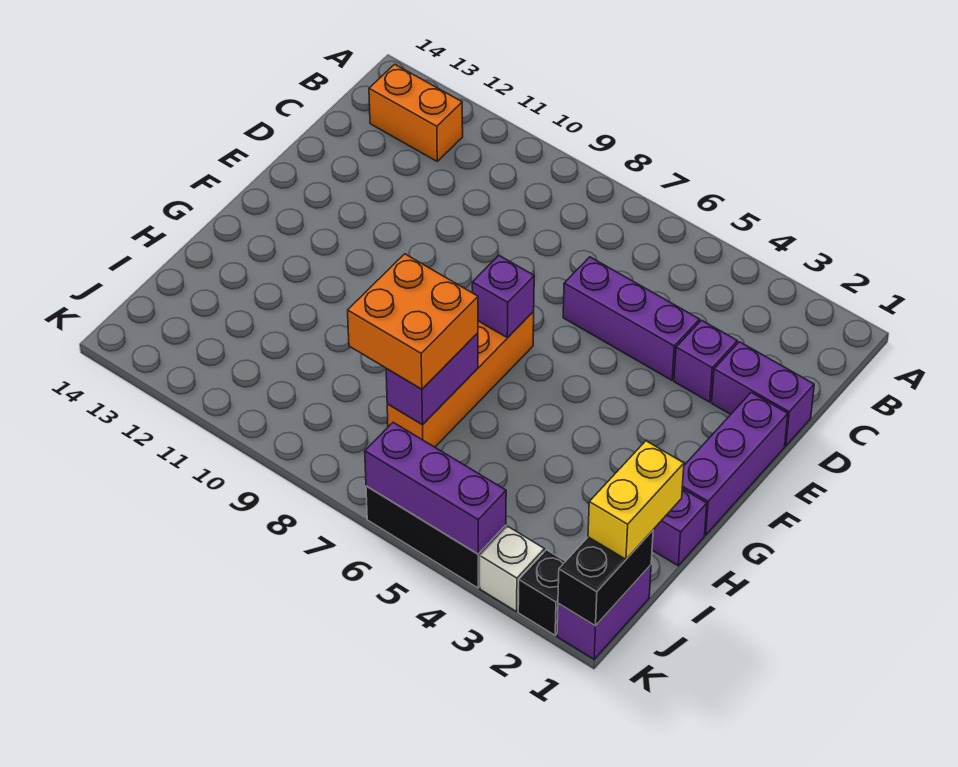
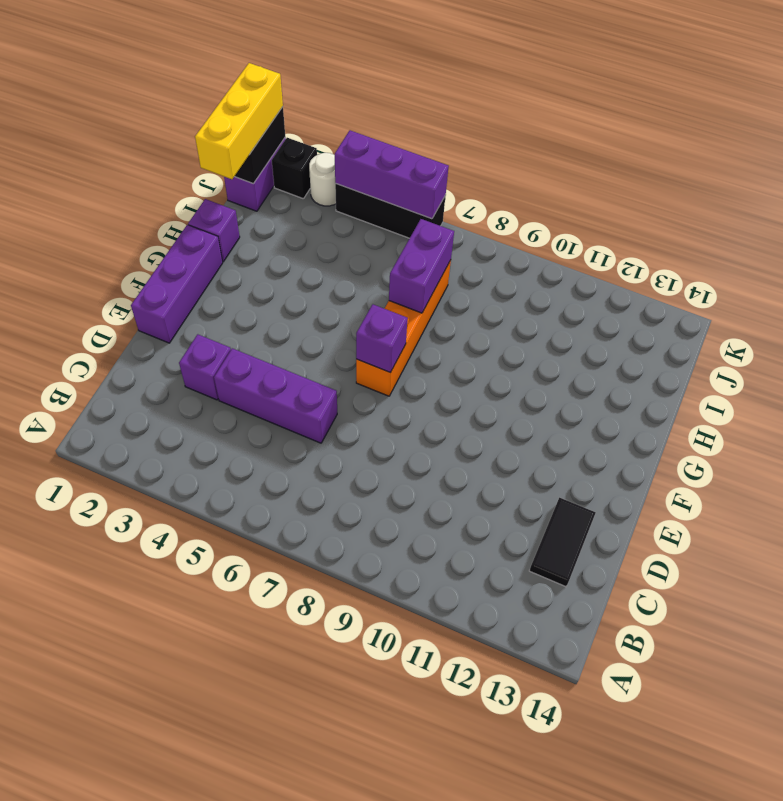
orange brick B12:B13 level 1 -> none
none -> black tile C13:D13 level 1
purple brick D1:D2 level 1 -> none
orange brick H7:I8 level 3 -> none
yellow brick I1:J1 level 3 -> yellow brick I1:K1 level 3
white brick K3 level 1 -> white round brick K3 level 1

